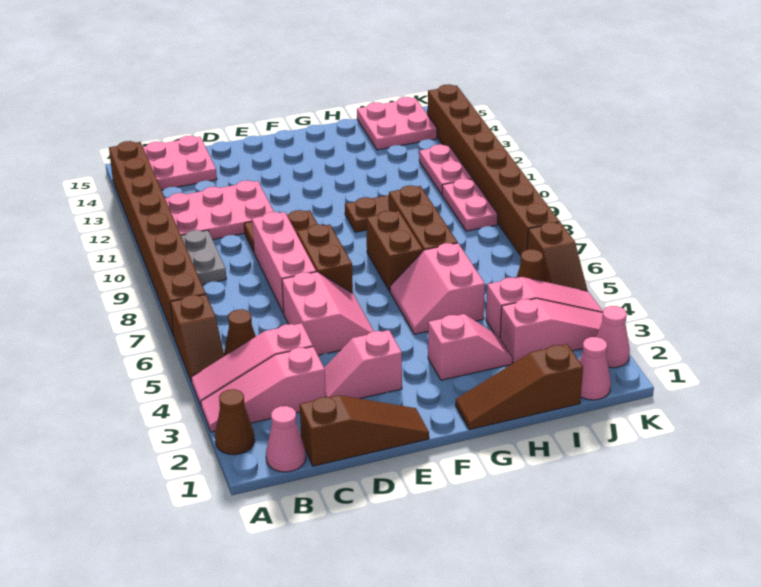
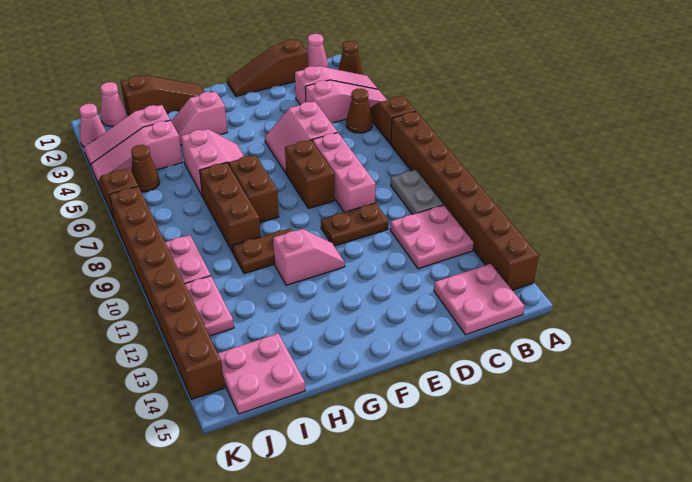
pink plate B11:D12 level 1 -> pink plate B11:C12 level 1
pink slope D3:E3 level 1 top E -> pink slope F11:G11 level 1 top G

